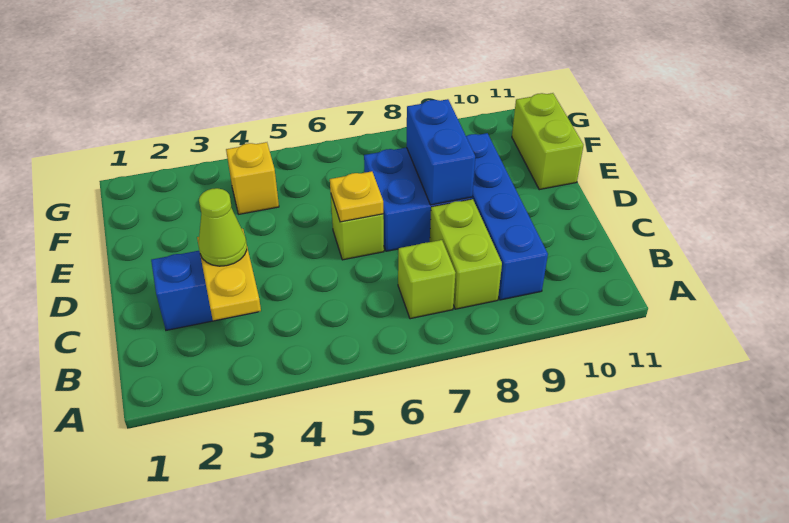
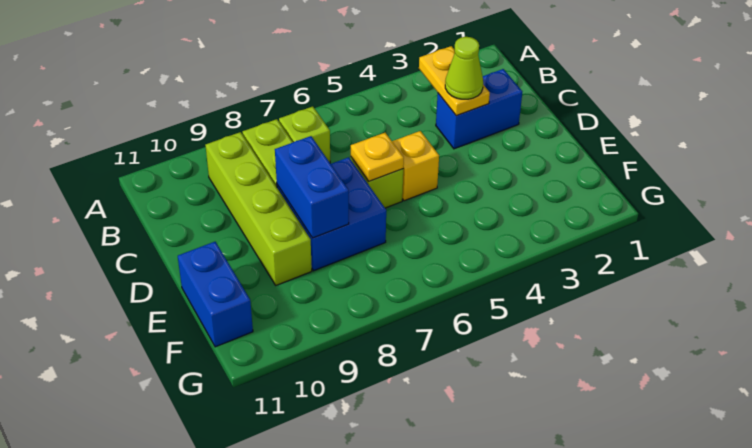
blue brick B9:E9 level 1 -> lime brick B9:E9 level 1
lime brick E11:F11 level 1 -> blue brick E11:F11 level 1
yellow brick F4 level 1 -> yellow brick D5 level 1

